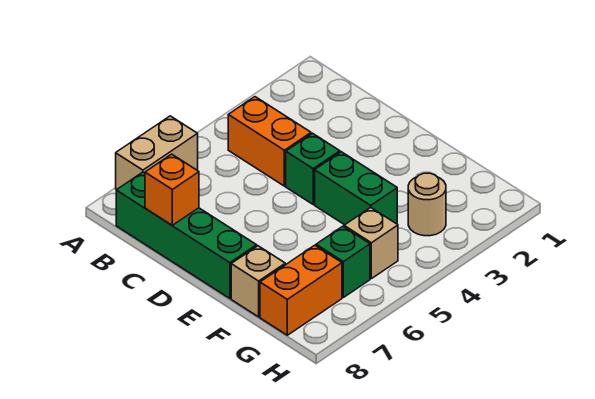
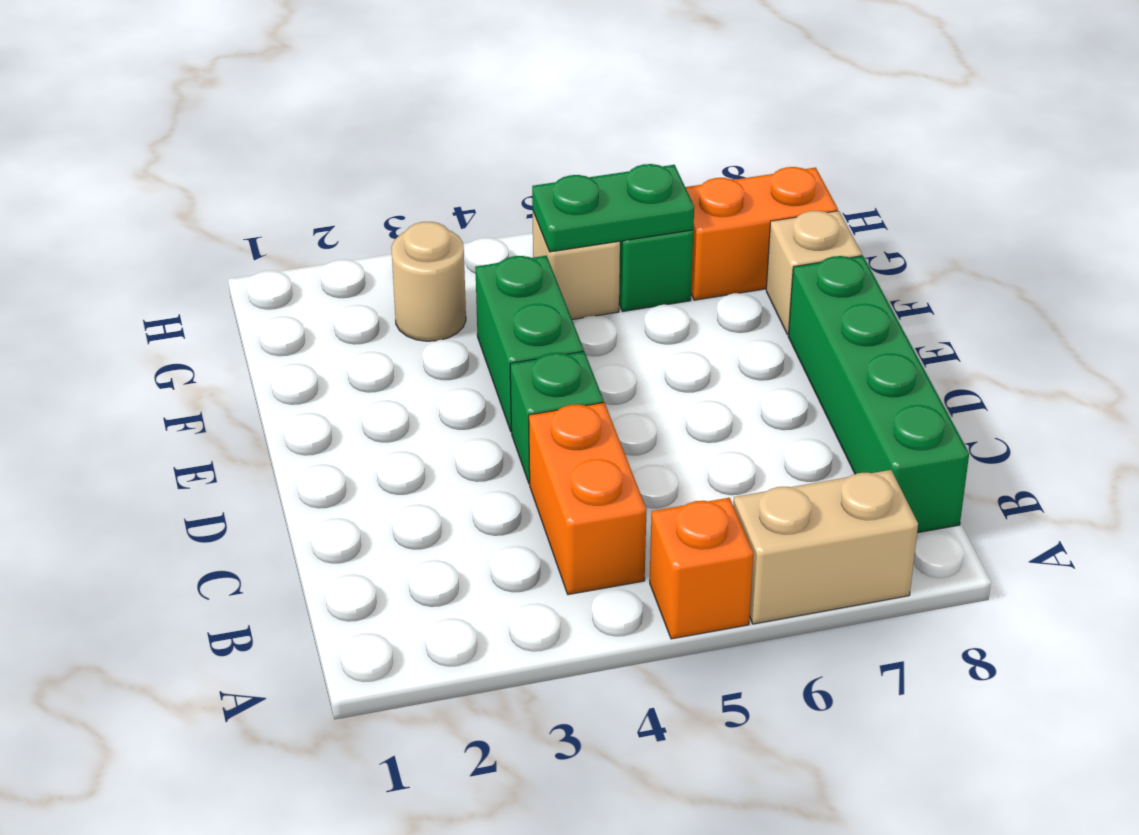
orange brick C8 level 2 -> orange brick A5 level 1
none -> green plate G5:G6 level 2

